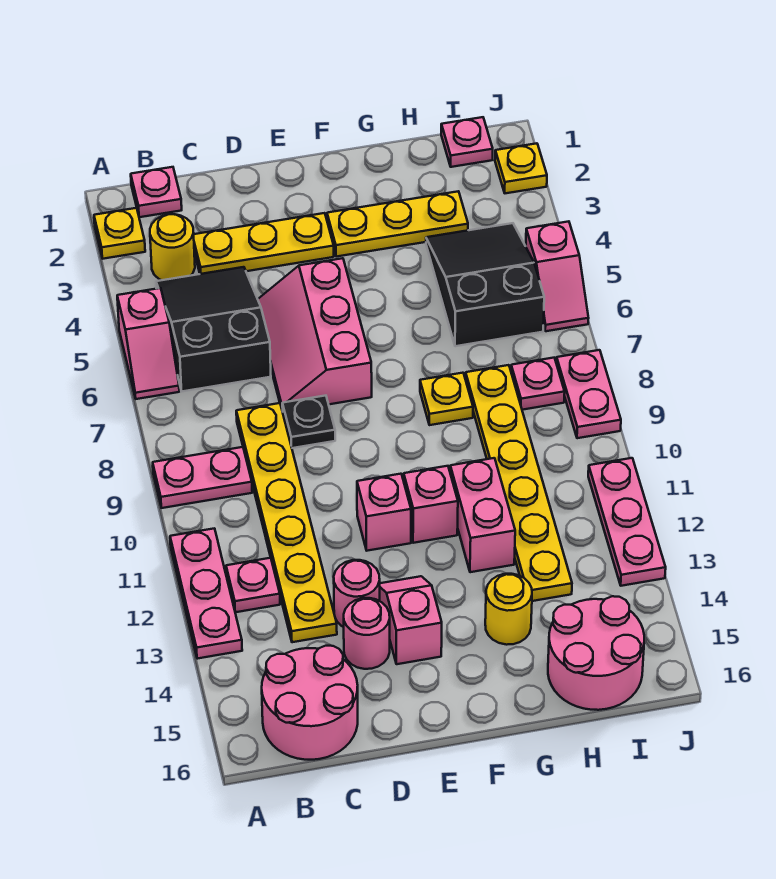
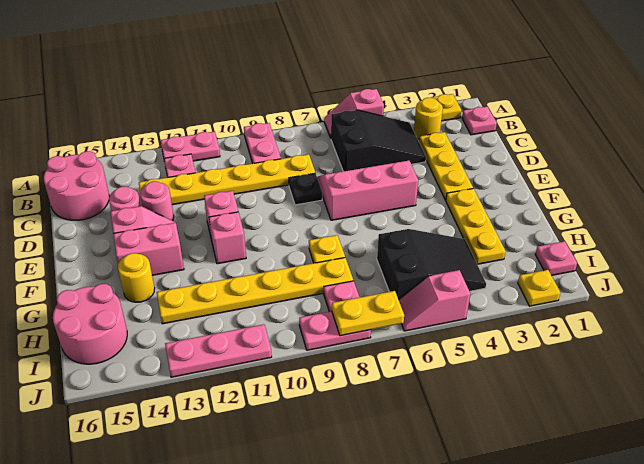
pink plate A11:A13 level 1 -> pink plate A11:A12 level 1
pink brick G11:G12 level 1 -> pink brick F13:F14 level 1
none -> yellow plate J7:J8 level 2

